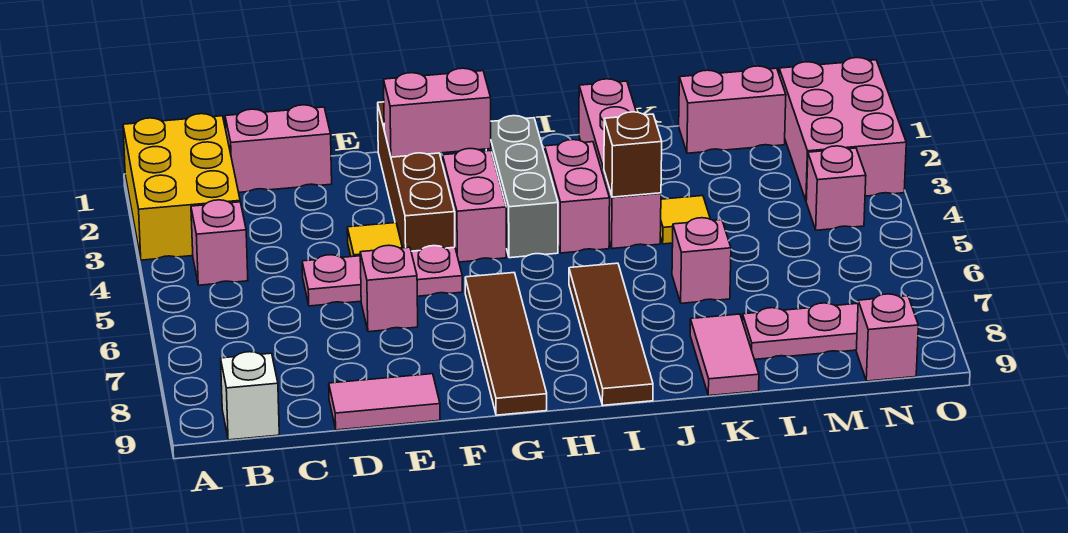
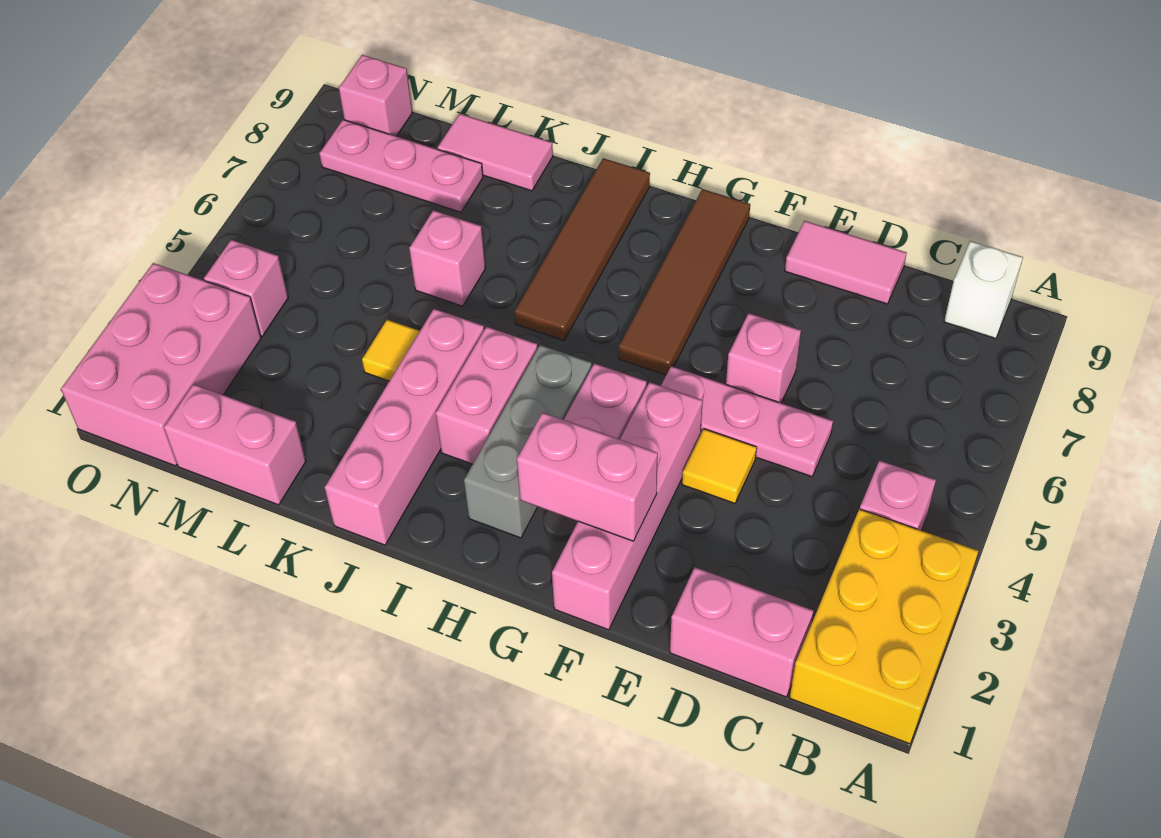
brown brick F1:F4 level 1 -> pink brick F1:F4 level 1
brown brick J4 level 2 -> none
pink tile K8:K9 level 1 -> pink tile K9:L9 level 1

